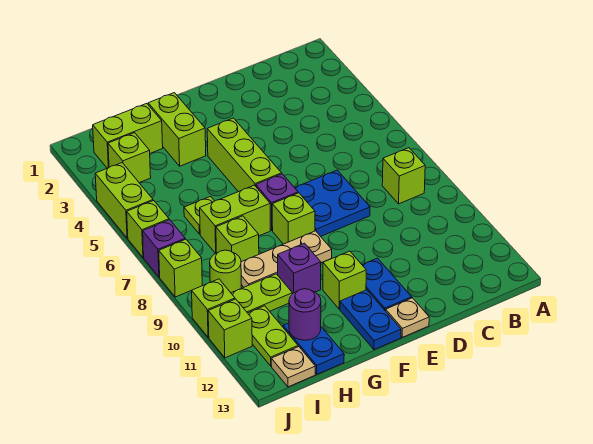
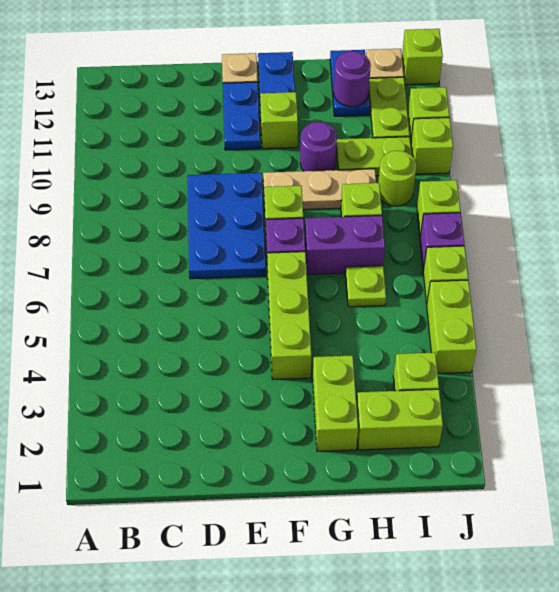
lime brick B8 level 1 -> lime brick J13 level 1
blue plate D7:E8 level 1 -> blue plate D7:E9 level 1
lime brick G7:H7 level 1 -> purple brick G7:H7 level 1
purple brick G10 level 1 -> purple round brick G10 level 1

